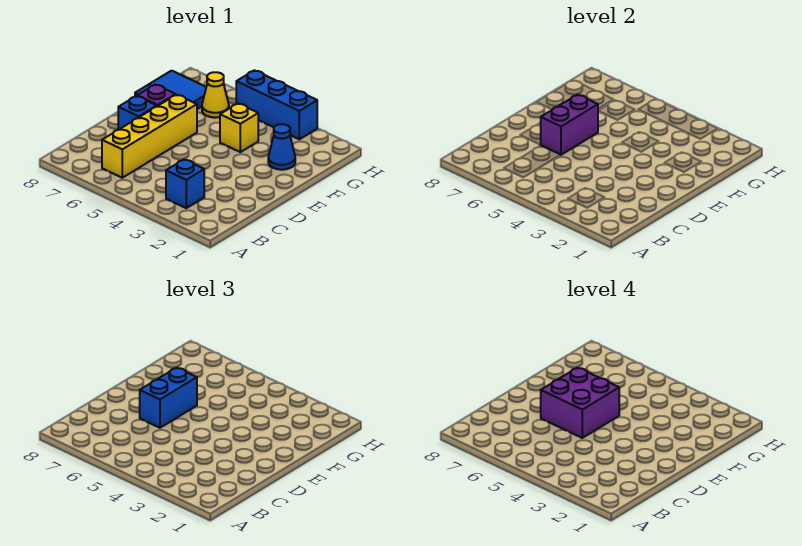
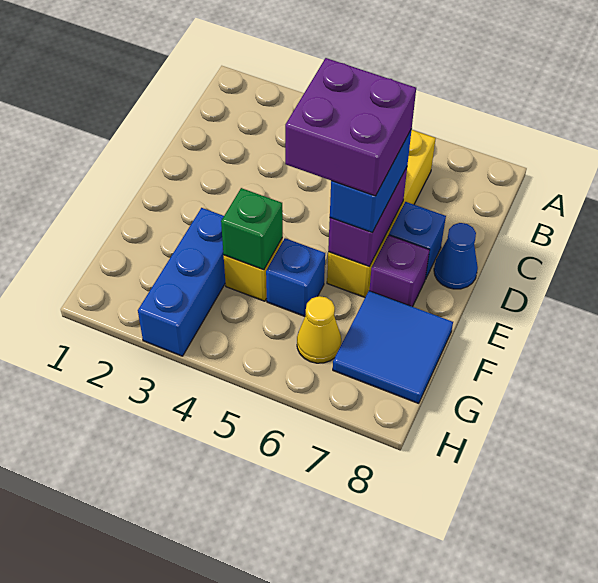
blue brick B3 level 1 -> blue brick F5 level 1
blue cone F2 level 1 -> blue cone D8 level 1
none -> green brick F4 level 2
blue brick H3:H5 level 1 -> blue brick F3:H3 level 1

